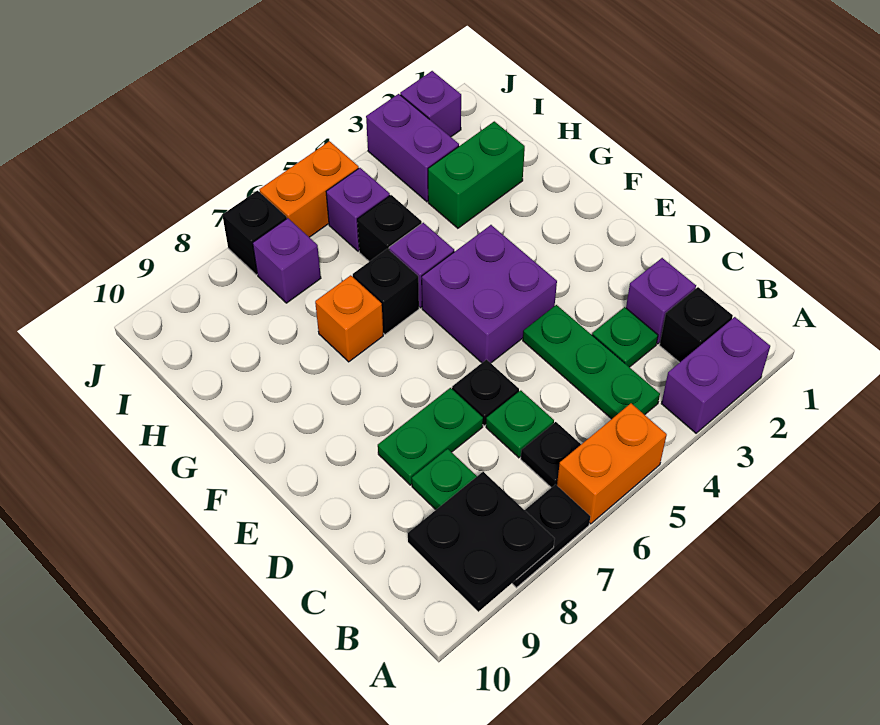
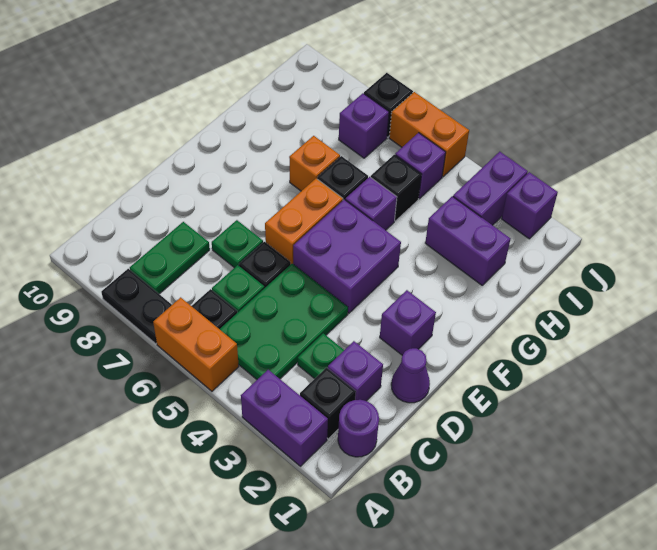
black plate A8:B9 level 2 -> none
none -> purple round brick B1 level 1
green plate B4:D4 level 1 -> green plate B4:D5 level 1
none -> purple cone D1 level 1
green plate D7:D8 level 1 -> green plate D7 level 1
none -> purple brick E2 level 1
none -> orange brick E6:F6 level 1
green brick H2:H3 level 1 -> purple brick H2:H3 level 1

